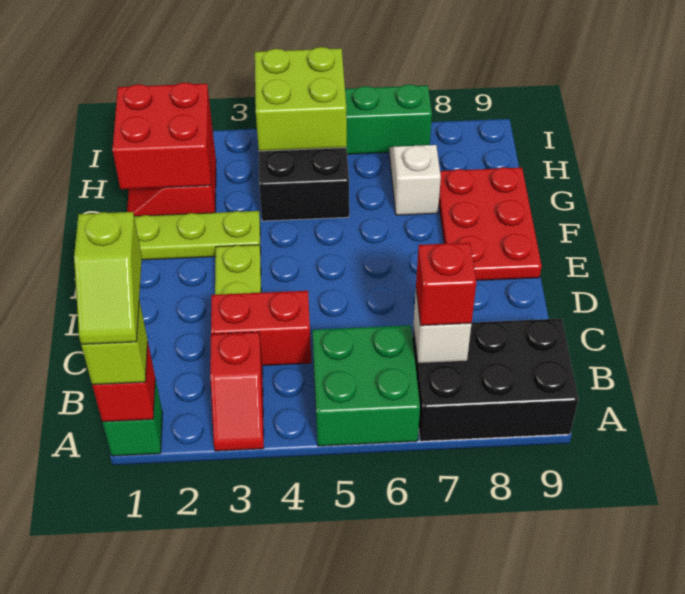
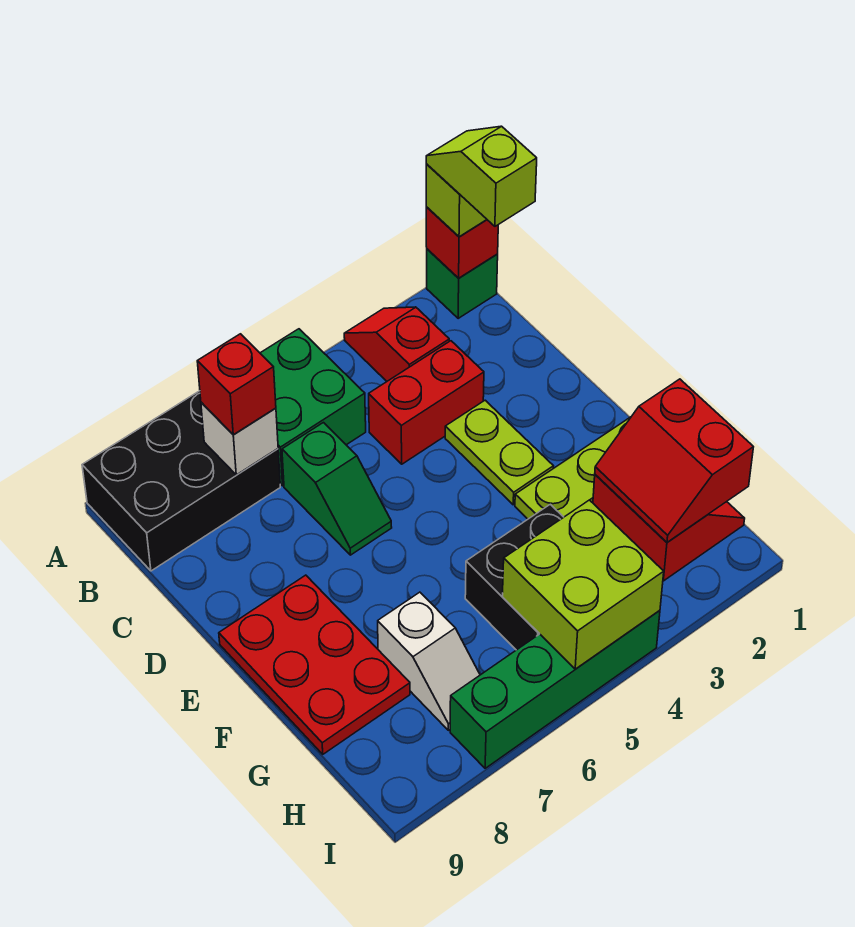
none -> green slope C6:D6 level 1 top C
red brick G1:H2 level 2 -> red slope G1:H2 level 2 top 1

